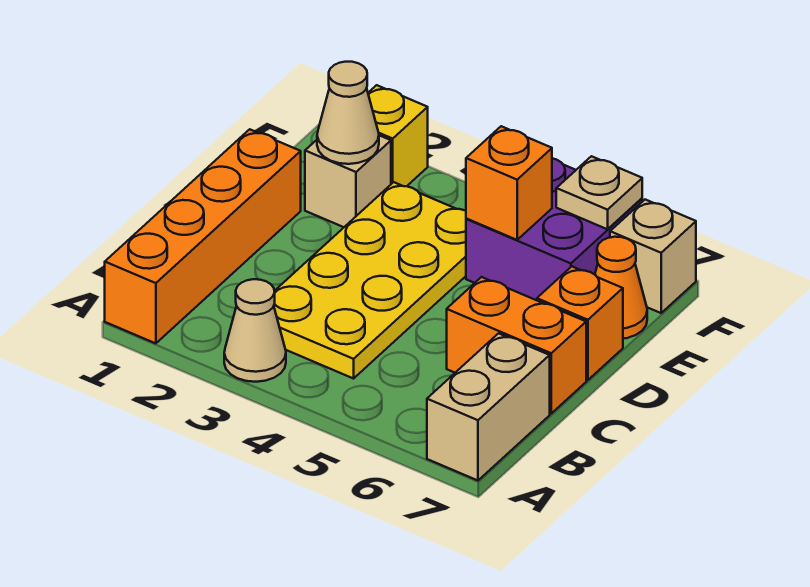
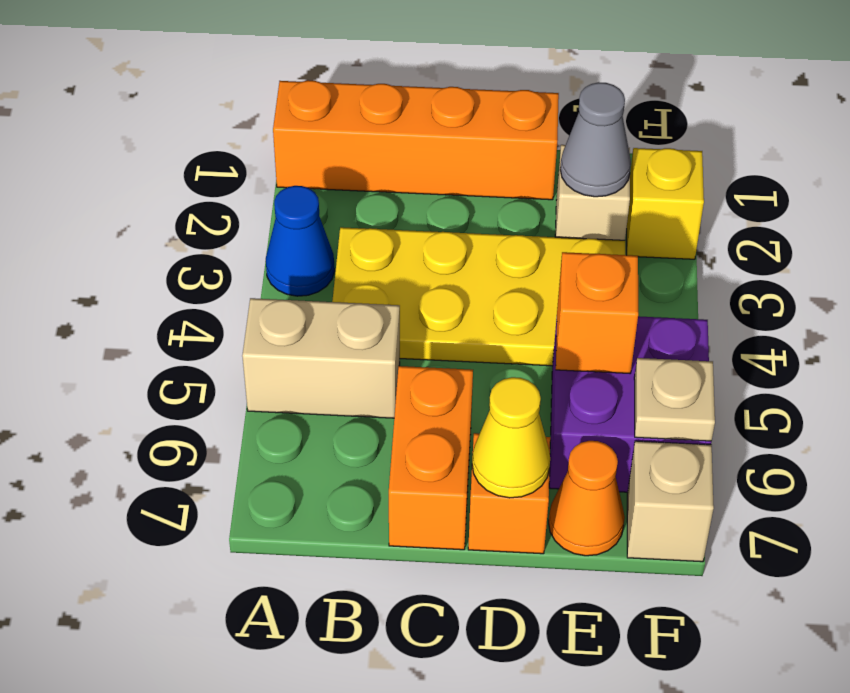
tan cone A3 level 1 -> blue cone A3 level 1
tan brick A7:B7 level 1 -> tan brick A5:B5 level 1
none -> yellow cone D7 level 2
tan cone E2 level 2 -> grey cone E2 level 2

